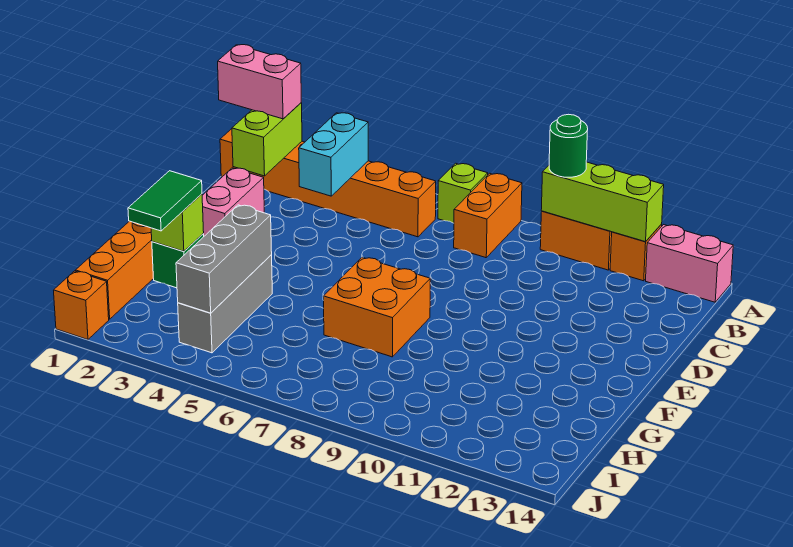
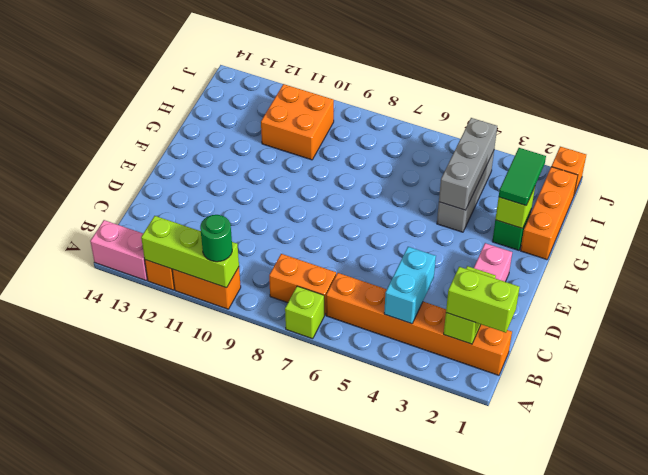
orange brick A8:B8 level 1 -> orange brick B7:B8 level 1
pink brick B1:B2 level 3 -> lime brick B1:B2 level 3
orange brick F7:G8 level 1 -> orange brick H10:I11 level 1

